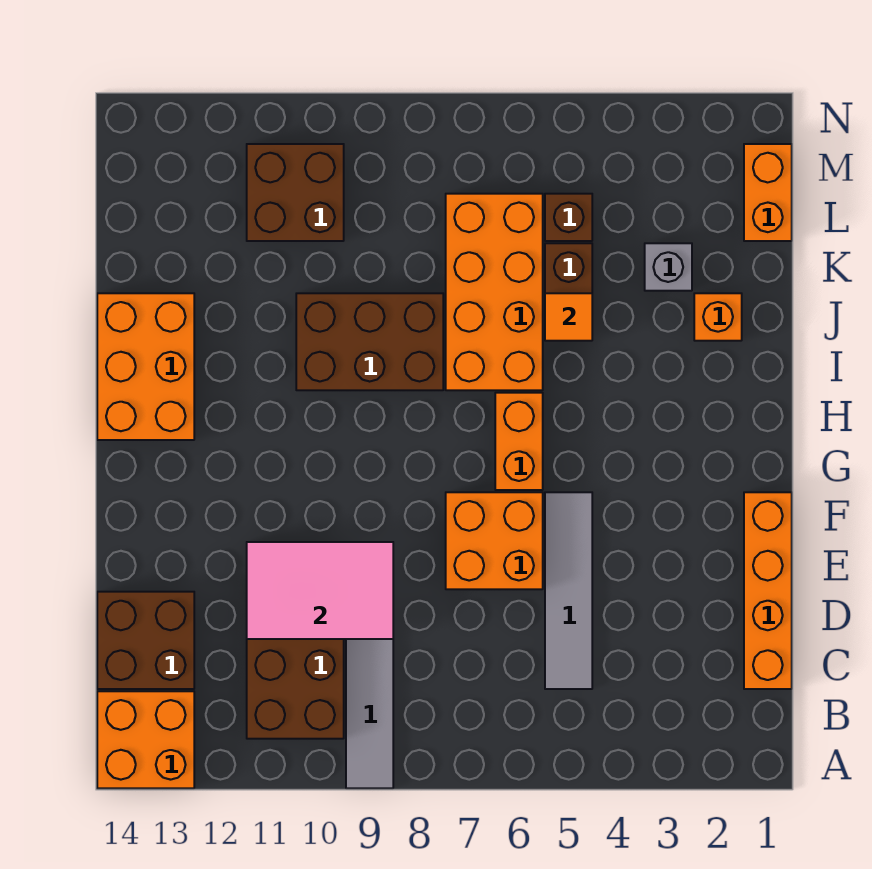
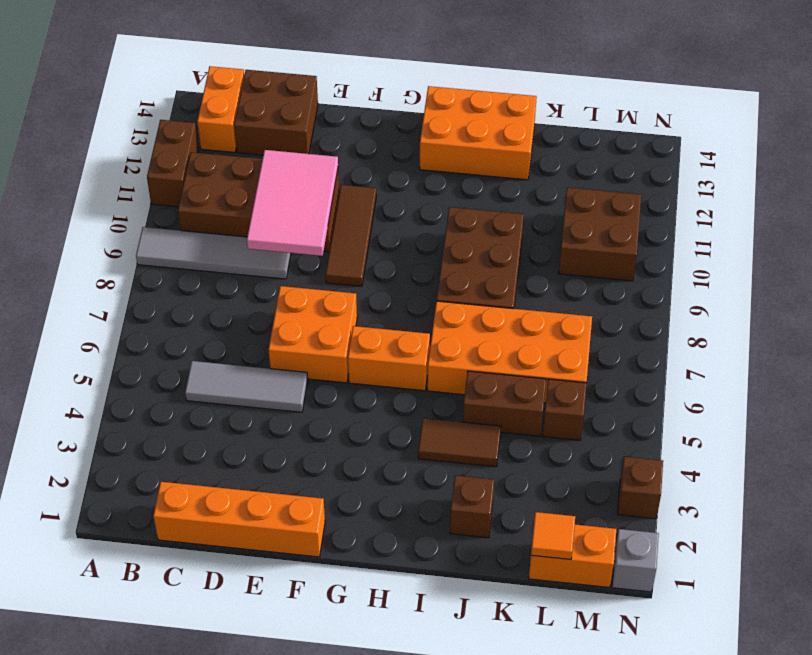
none -> brown brick A11:A12 level 1
orange brick A13:B14 level 1 -> orange brick B13:B14 level 1
grey tile C5:F5 level 1 -> grey tile C5:E5 level 1
none -> brown tile F9:F11 level 1
none -> brown tile I4:J4 level 1
orange brick J2 level 1 -> brown brick J2 level 1
orange tile J5 level 2 -> orange tile L1 level 2
grey brick K3 level 1 -> grey brick N1 level 1
none -> brown brick N3 level 1

